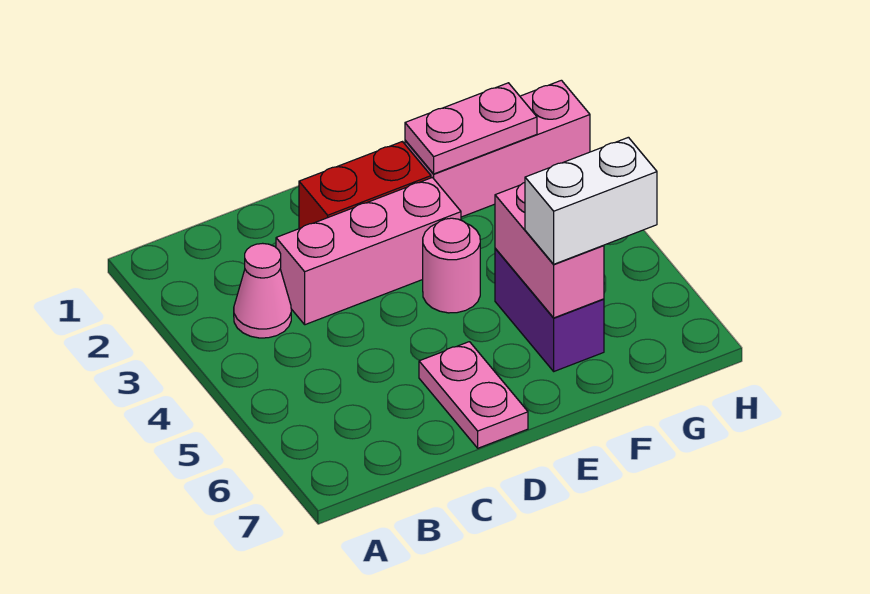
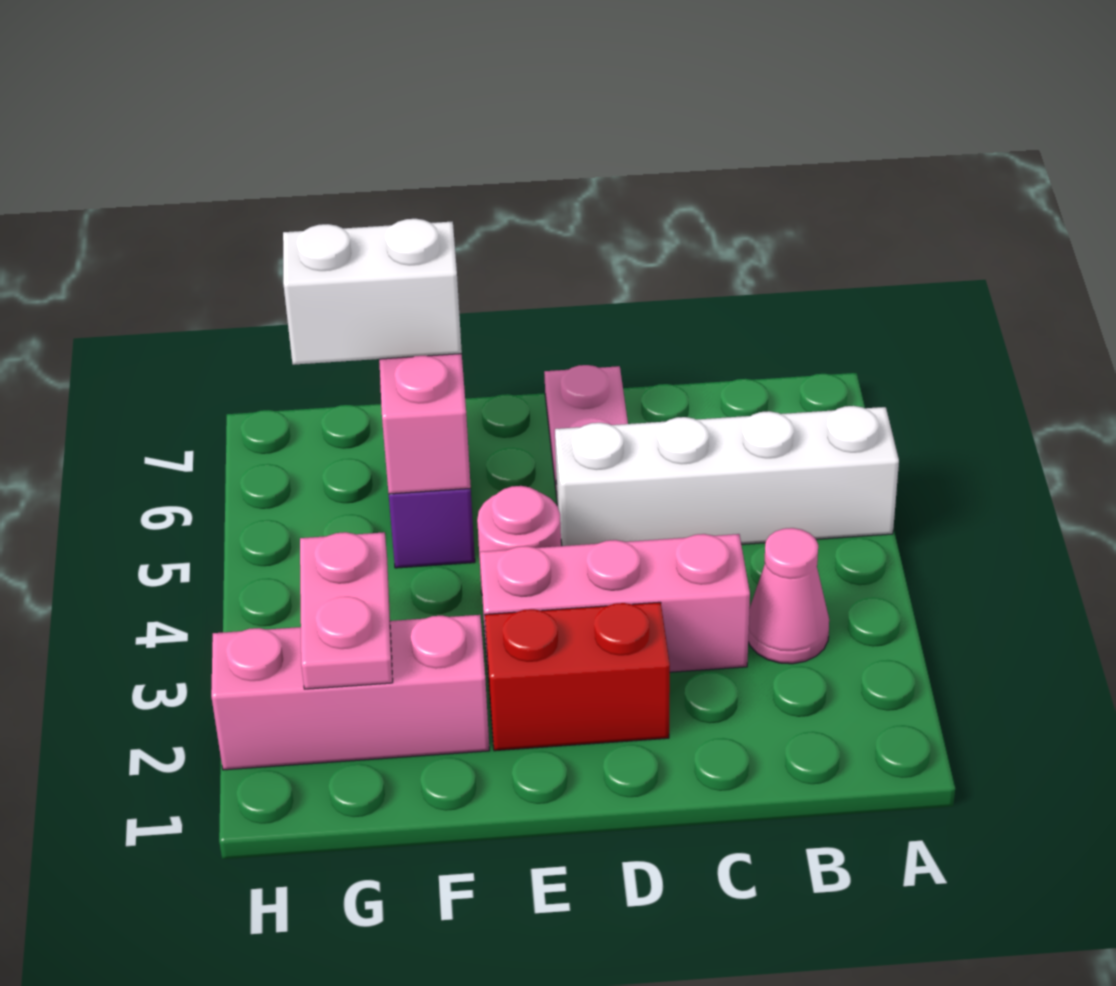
none -> white brick A5:D5 level 1
pink plate F2:G2 level 2 -> pink plate G2:G3 level 2

